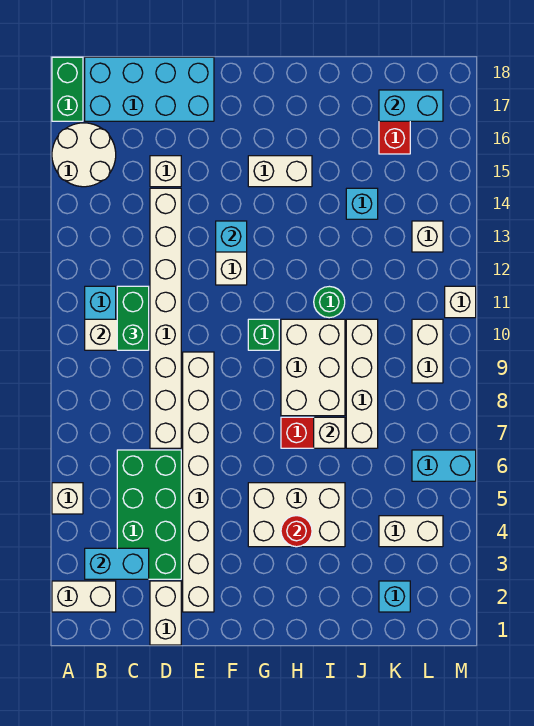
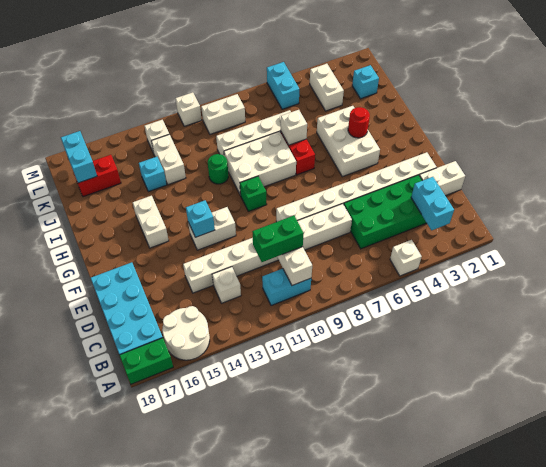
white brick A2:B2 level 1 -> white brick J13:K13 level 1
white brick D15 level 1 -> white brick C13 level 1

